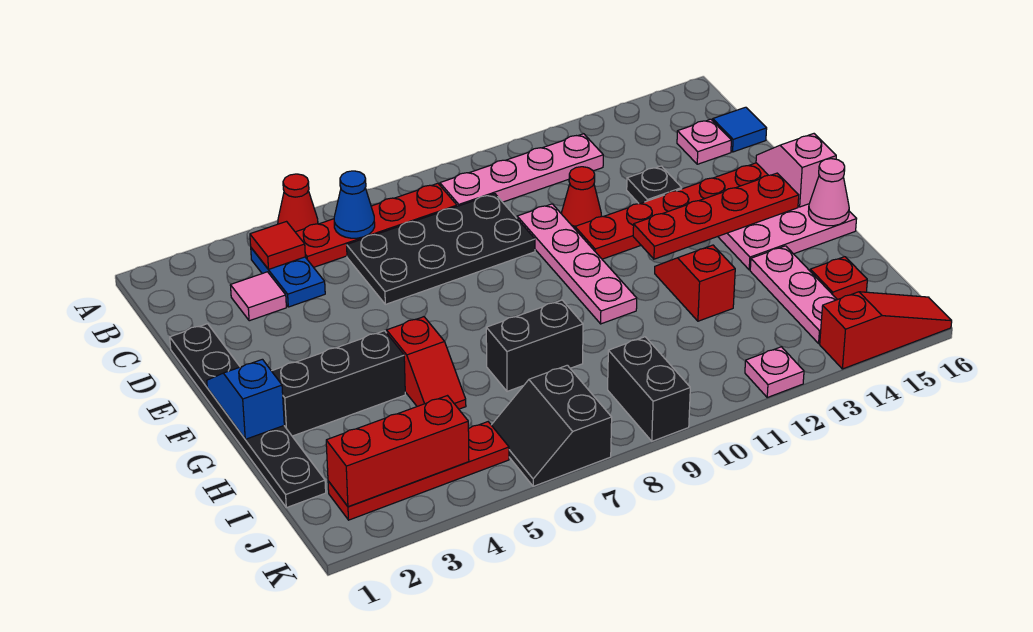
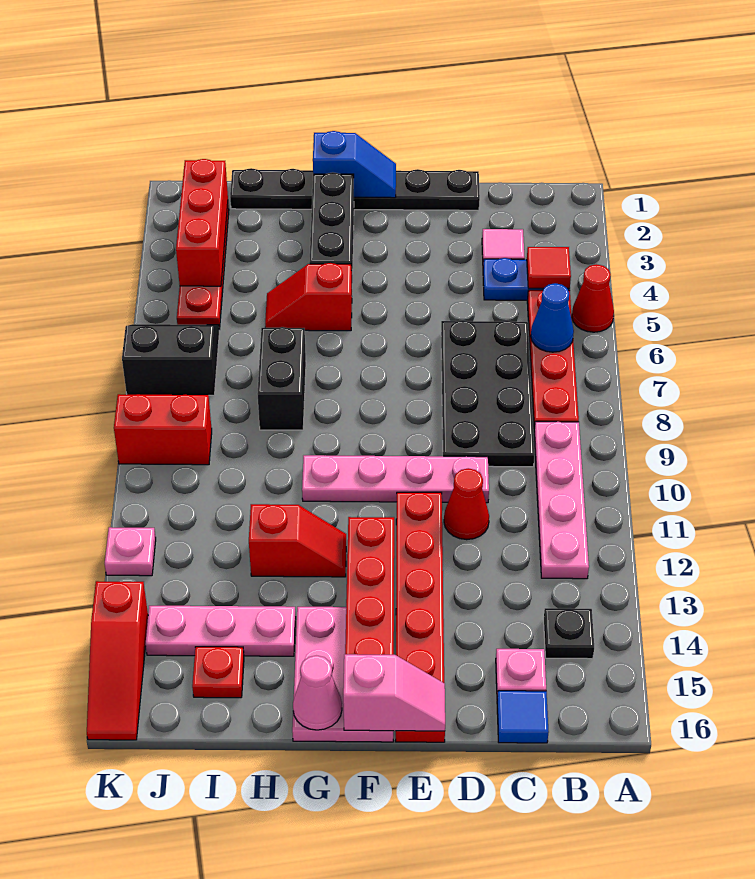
black plate D13 level 1 -> black plate B14 level 1
black brick J9:K9 level 1 -> red brick J9:K9 level 1

